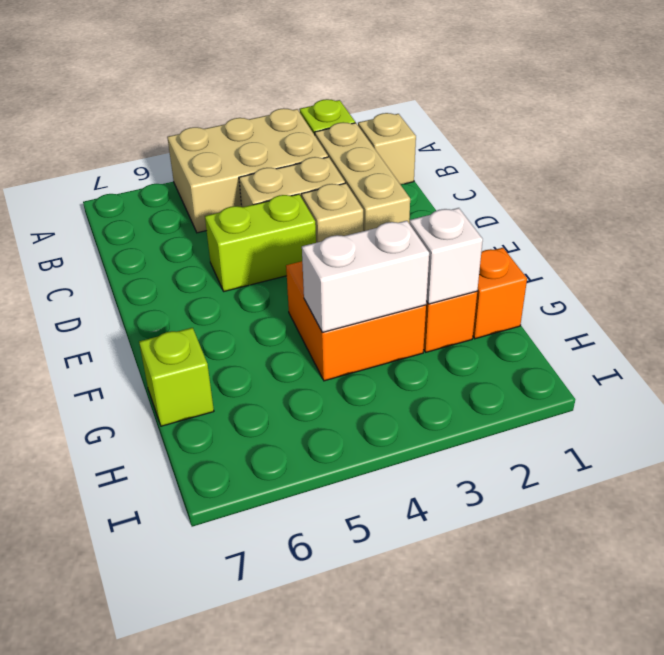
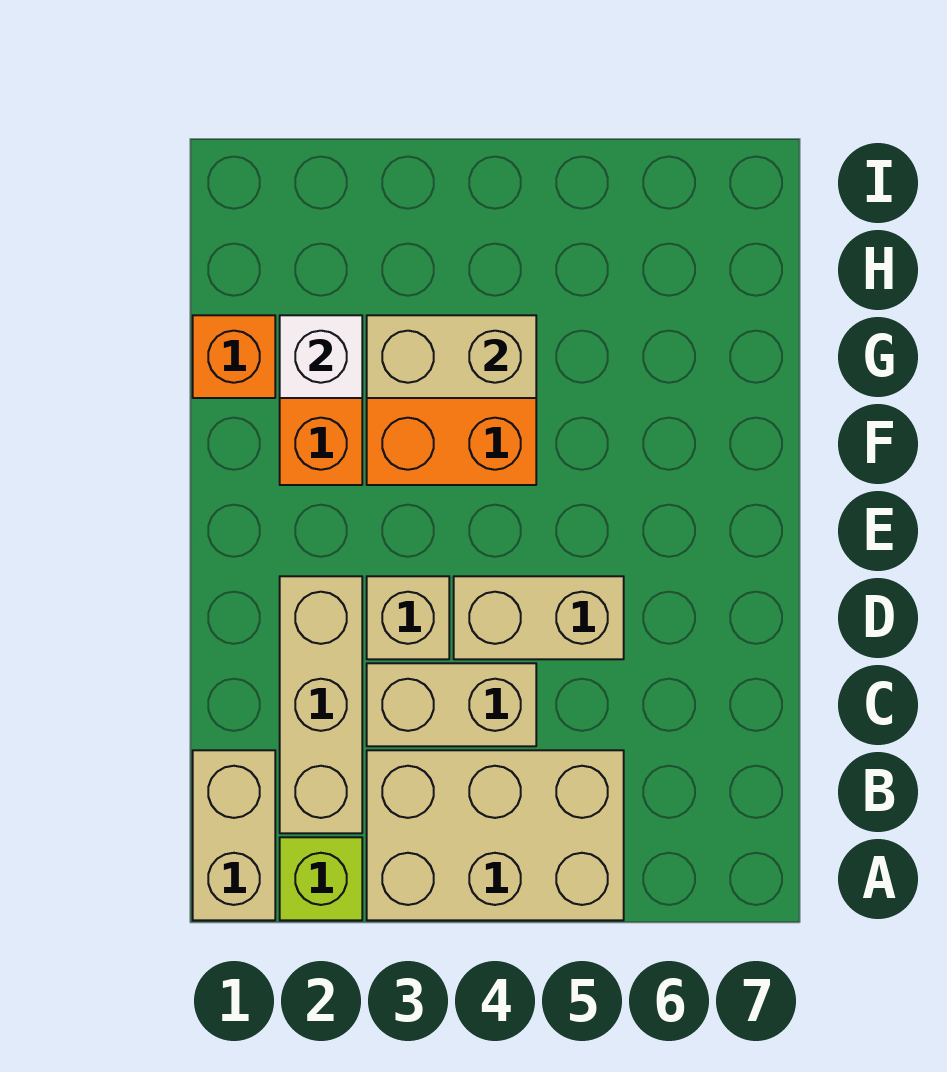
tan brick B1 level 1 -> tan brick A1:B1 level 1
lime brick D4:D5 level 1 -> tan brick D4:D5 level 1
white brick G3:G4 level 2 -> tan brick G3:G4 level 2
lime brick G7 level 1 -> none

